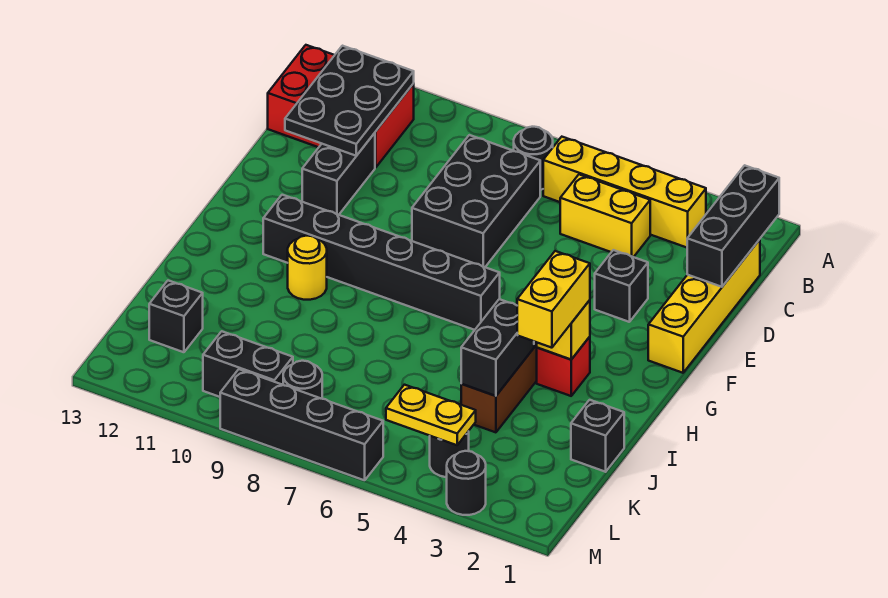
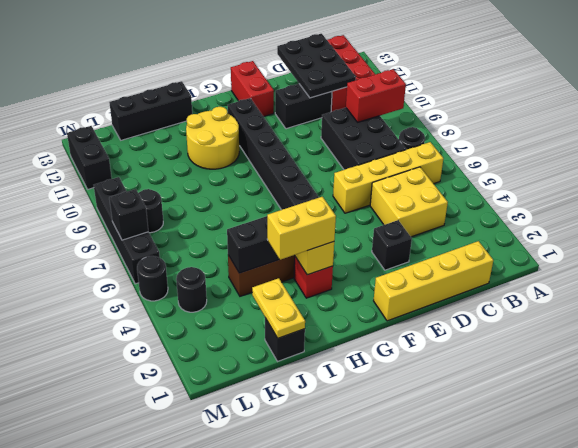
black brick B1:D1 level 2 -> black brick I13:K13 level 1
yellow brick B3:B6 level 1 -> yellow brick B6:E6 level 1
none -> red brick B9:C9 level 2
black plate B11:D12 level 2 -> black plate C11:D13 level 2
yellow brick C4:C5 level 1 -> yellow brick C4:D5 level 1
black brick C7:E8 level 1 -> black brick C7:D9 level 1
none -> red brick F12:F13 level 1
yellow round brick H10 level 1 -> yellow round brick H10:I11 level 1
black brick K12 level 1 -> black brick M7 level 2
yellow plate L4:L5 level 2 -> yellow plate J1:J2 level 2
black brick L9:L10 level 1 -> black brick M11:M12 level 1
black round brick M3 level 1 -> black round brick M5 level 1

